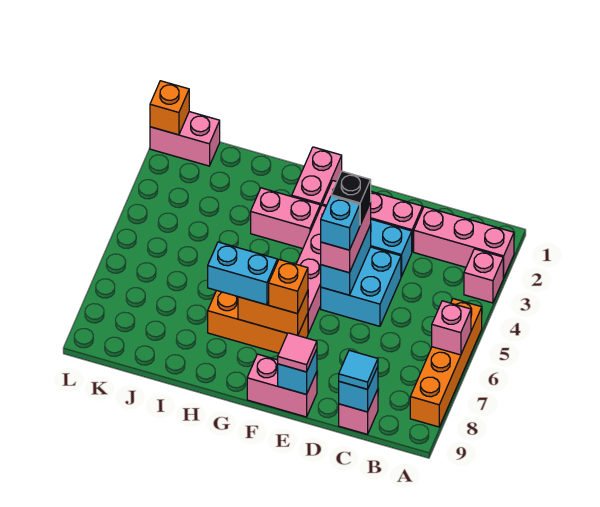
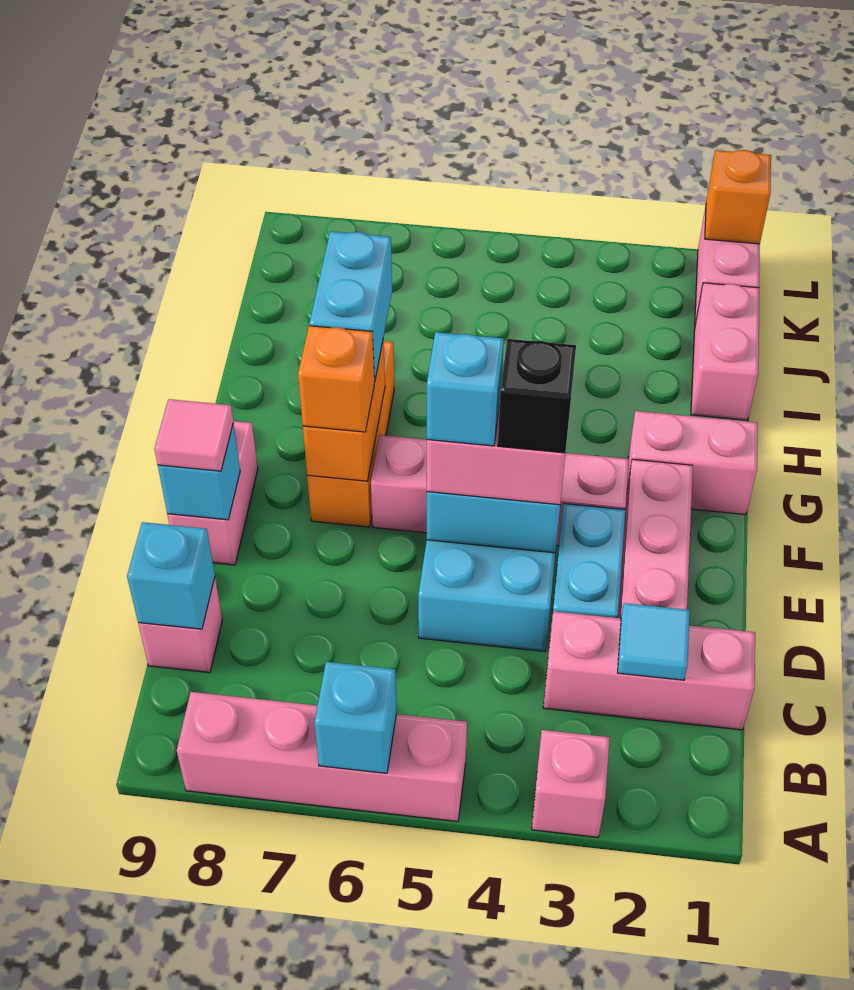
pink brick A2:C2 level 1 -> pink brick C1:C3 level 1
orange brick A5:A8 level 1 -> pink brick A5:A8 level 1
pink brick A6 level 2 -> cyan brick A6 level 2
cyan tile C9 level 3 -> cyan tile C2 level 2
pink brick G3:H3 level 1 -> pink brick I1:J1 level 1

